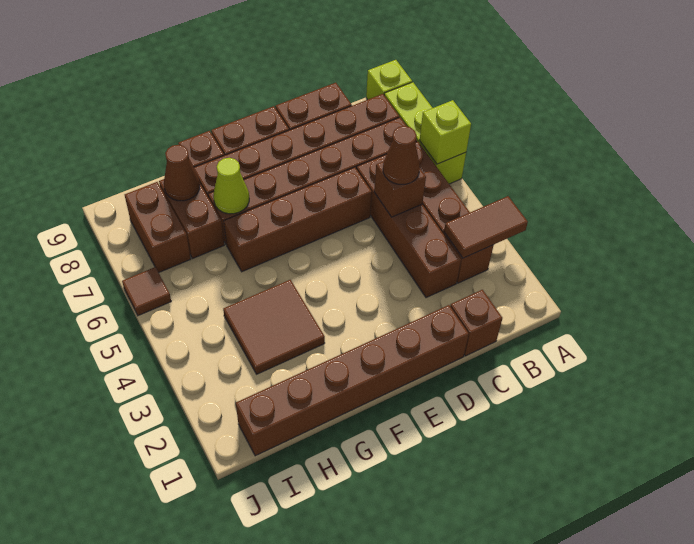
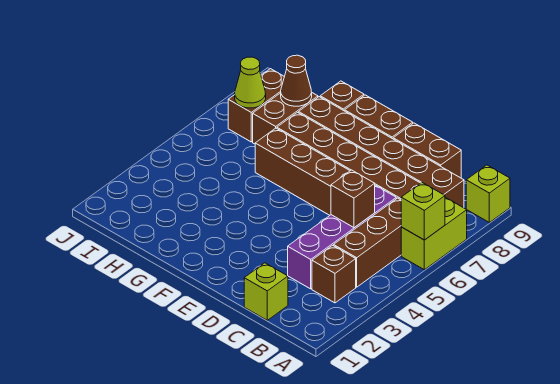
brown tile A3:B3 level 2 -> none
lime brick A6:A8 level 1 -> lime brick A6:A7 level 1
brown brick C1 level 1 -> lime brick C1 level 1
brown brick C3:C6 level 1 -> purple brick C3:C6 level 1
brown cone C5 level 3 -> none
brown brick D1:I1 level 1 -> none
brown tile G3:H4 level 1 -> none
lime cone G7 level 2 -> lime cone I7 level 2
brown tile J6 level 1 -> none

